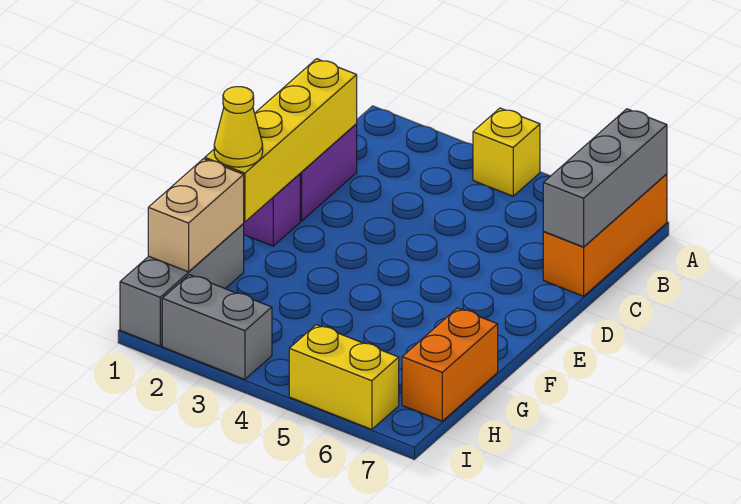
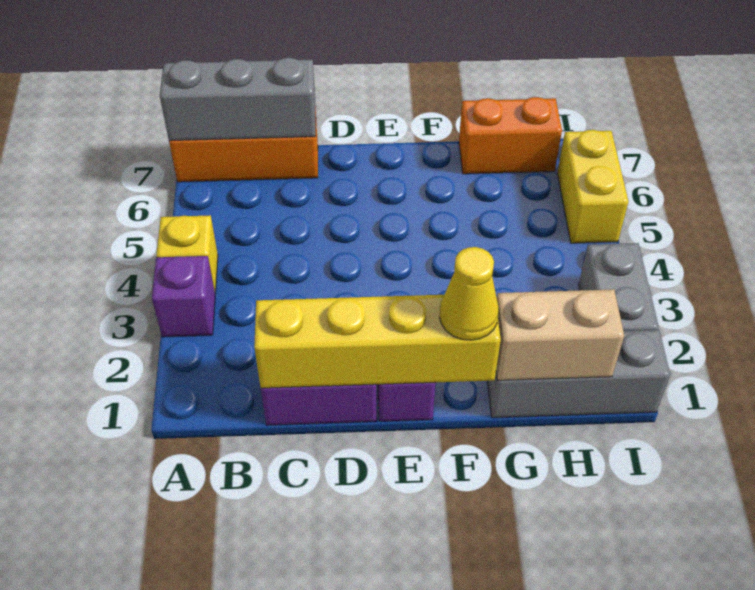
none -> purple brick A3 level 1

